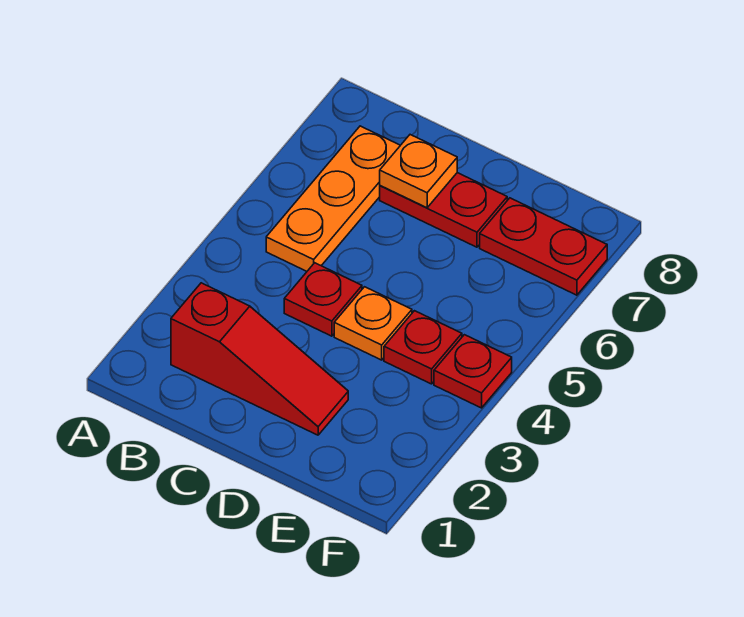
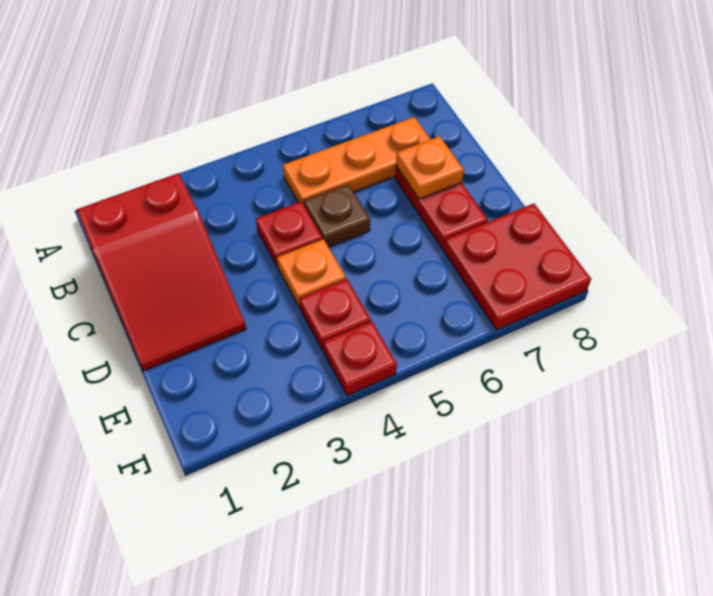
red slope B2:D2 level 1 top B -> red slope B1:D2 level 1 top B
none -> brown plate C5 level 1
red plate E7:F7 level 1 -> red plate E7:F8 level 1

